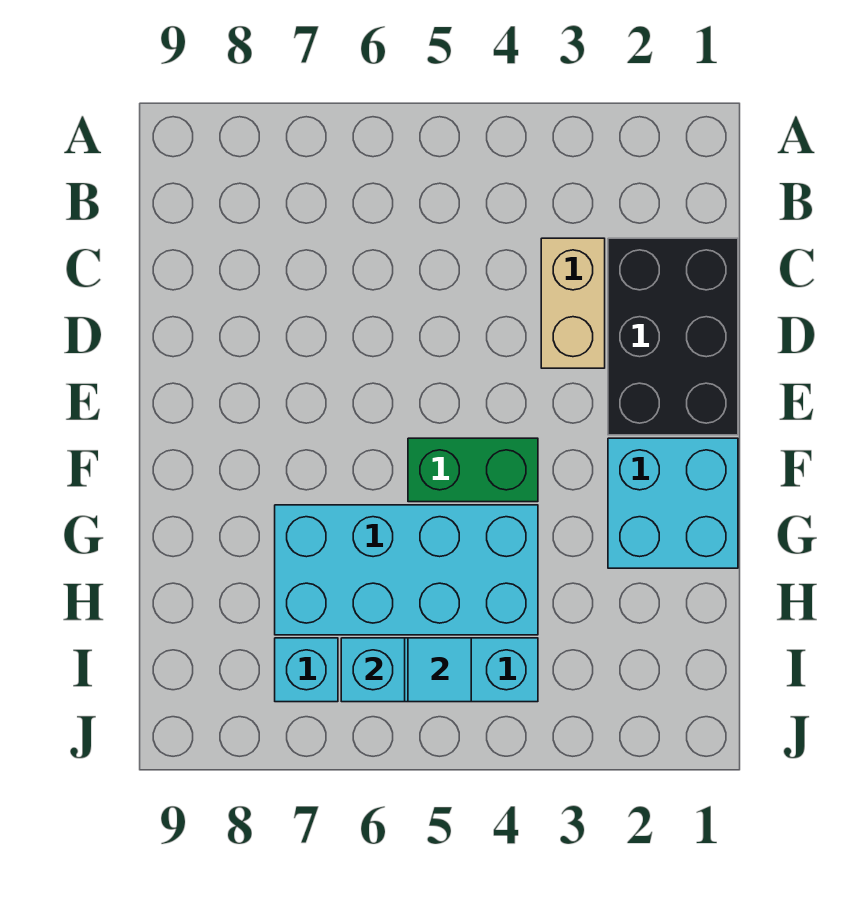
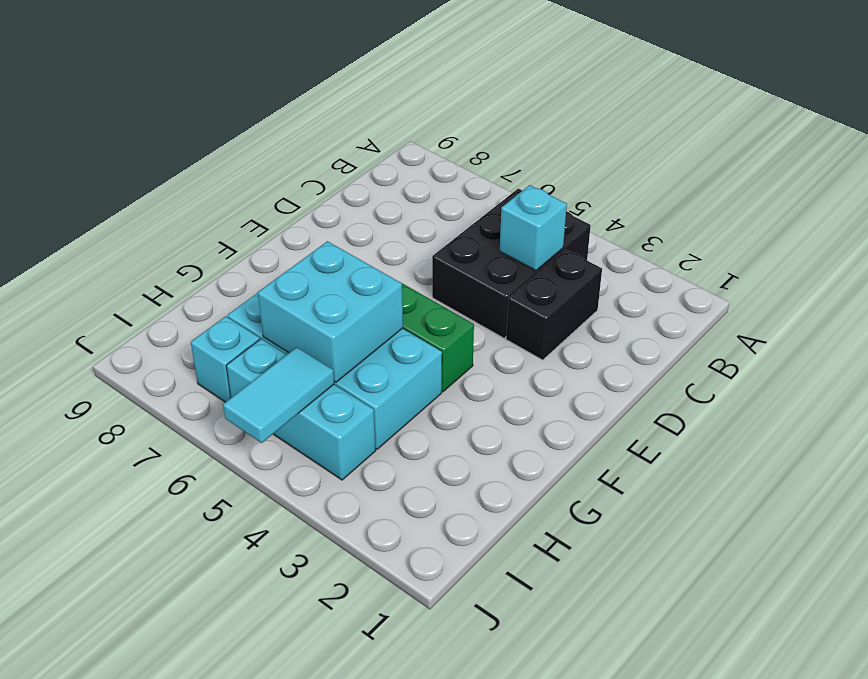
black brick C1:E2 level 1 -> black brick B4:D5 level 1
tan brick C3:D3 level 1 -> black brick C3:D3 level 1
cyan brick F1:G2 level 1 -> cyan brick G5:H6 level 2
cyan tile I5 level 2 -> cyan tile I5:J5 level 2
cyan brick I6 level 2 -> cyan brick C4 level 2

